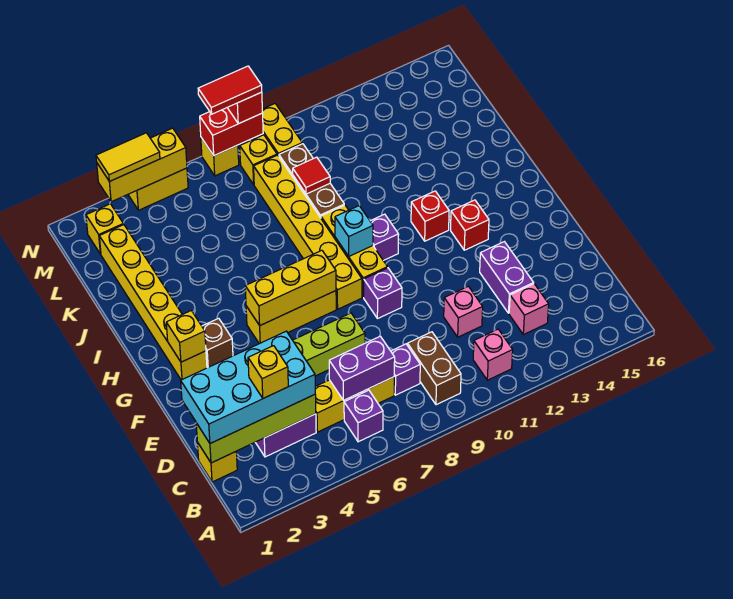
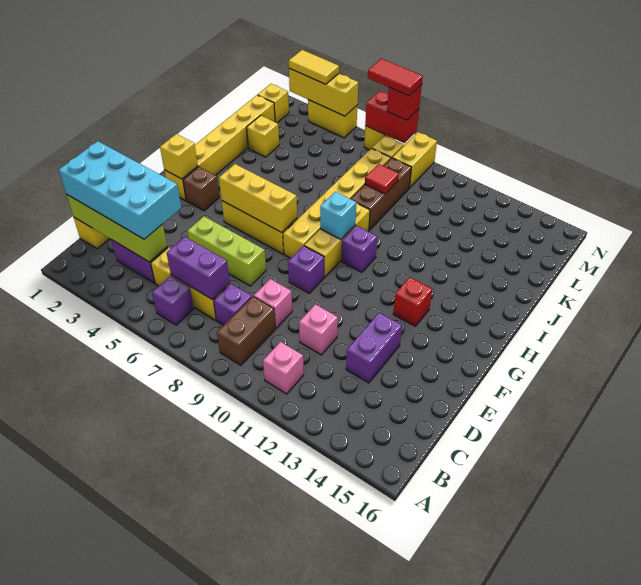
yellow brick C3 level 4 -> yellow brick K3 level 1
pink brick C13 level 1 -> pink brick D9 level 1
red brick H12 level 1 -> none

